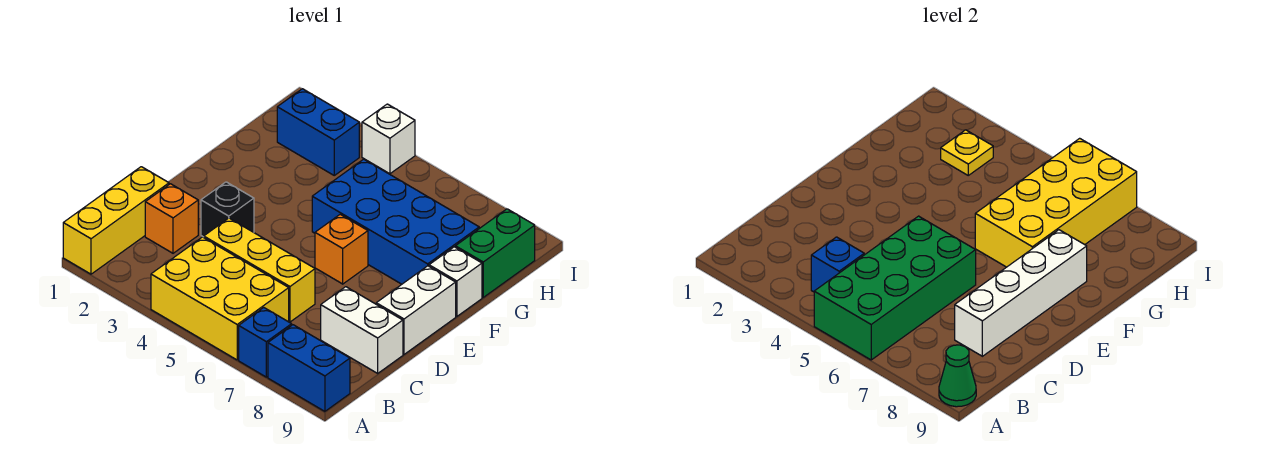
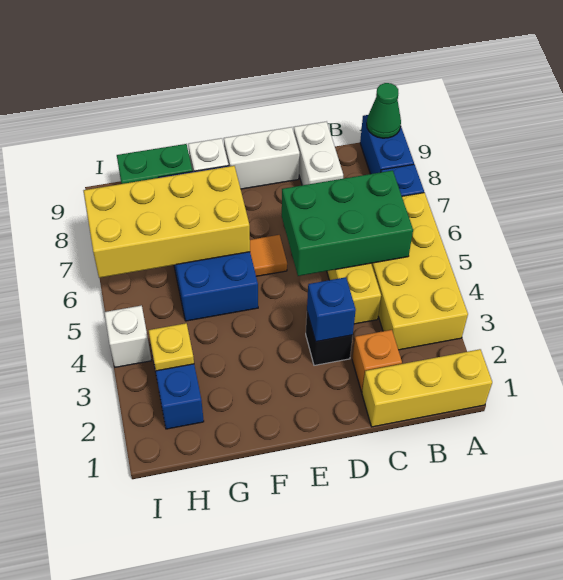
yellow brick A4:B6 level 1 -> yellow brick A3:B6 level 1
green brick A5:D6 level 2 -> green brick B5:D6 level 2
blue brick B4 level 2 -> blue brick D3 level 2
white brick C8:F8 level 2 -> none
orange brick E6 level 1 -> orange tile E6 level 1

